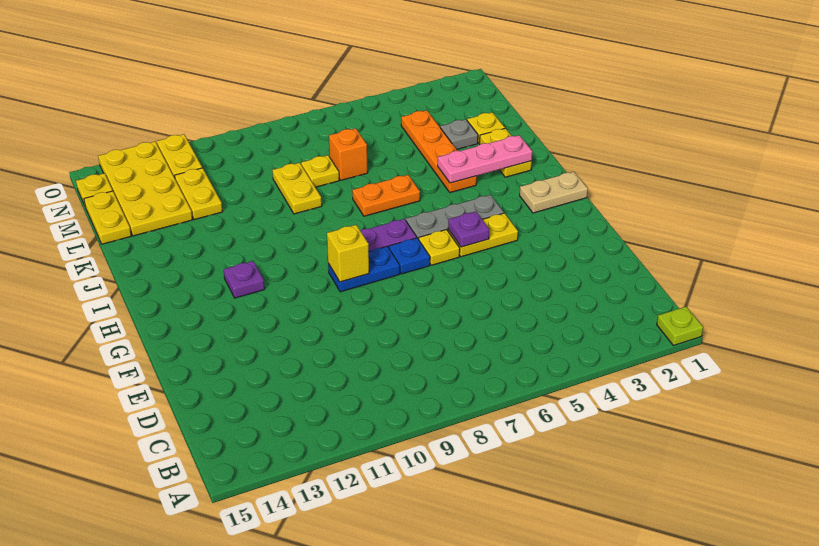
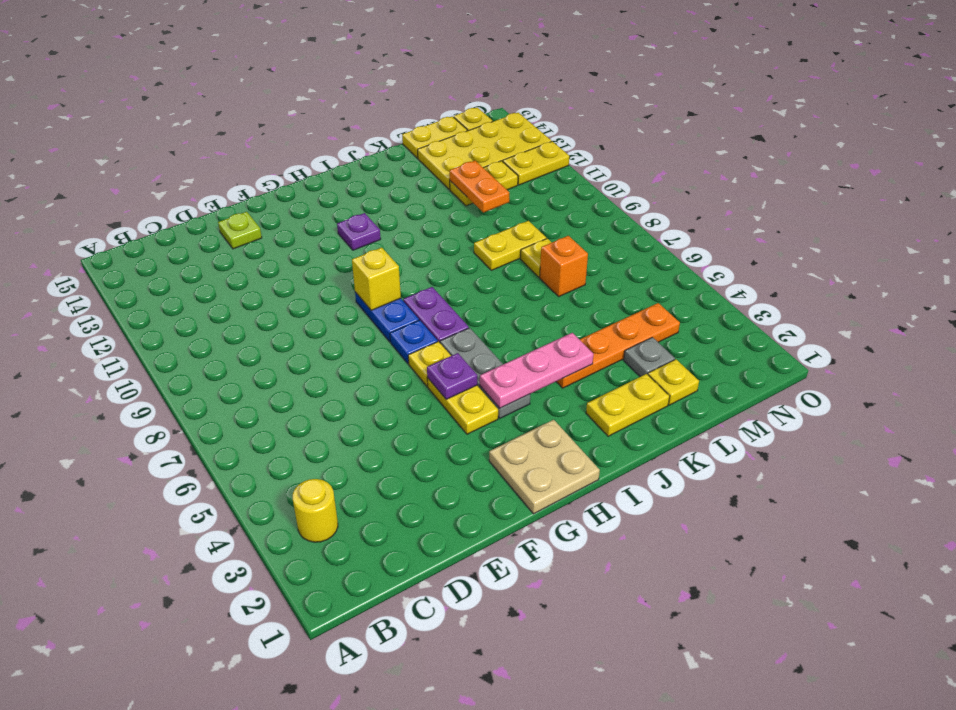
lime plate A1 level 1 -> lime plate E14 level 1
none -> yellow round brick B3 level 1
tan plate H1:H2 level 1 -> tan plate G1:H2 level 1
pink plate J2:J4 level 2 -> pink plate H4:J4 level 2
orange plate J6:J7 level 1 -> orange plate L11:L12 level 2

